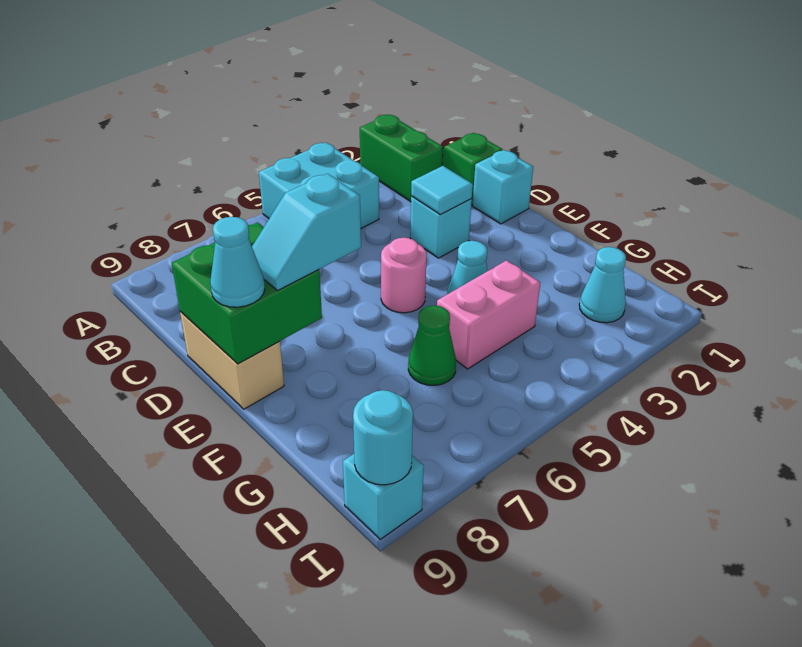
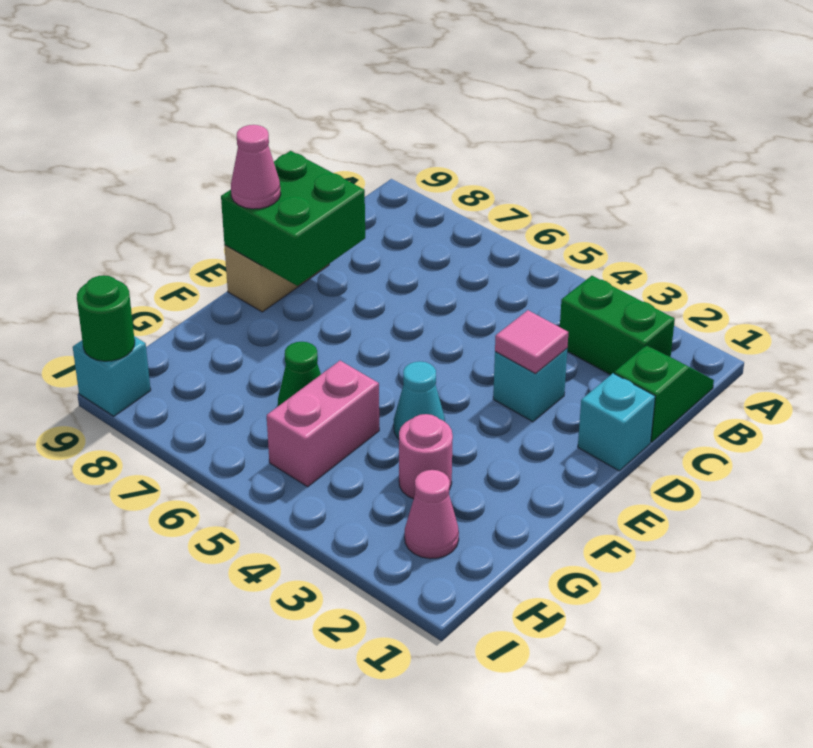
green brick A2:B2 level 1 -> green brick B2:B3 level 1
cyan brick A4:B5 level 1 -> none
cyan tile D3 level 2 -> pink tile D3 level 2
pink round brick E5 level 1 -> pink round brick G3 level 1
cyan slope E7:E8 level 3 top 7 -> none
cyan cone E9 level 3 -> pink cone E9 level 3
pink brick G4:G5 level 1 -> pink brick G5:H5 level 1
cyan cone H2 level 1 -> pink cone H2 level 1
cyan round brick I9 level 2 -> green round brick I9 level 2

